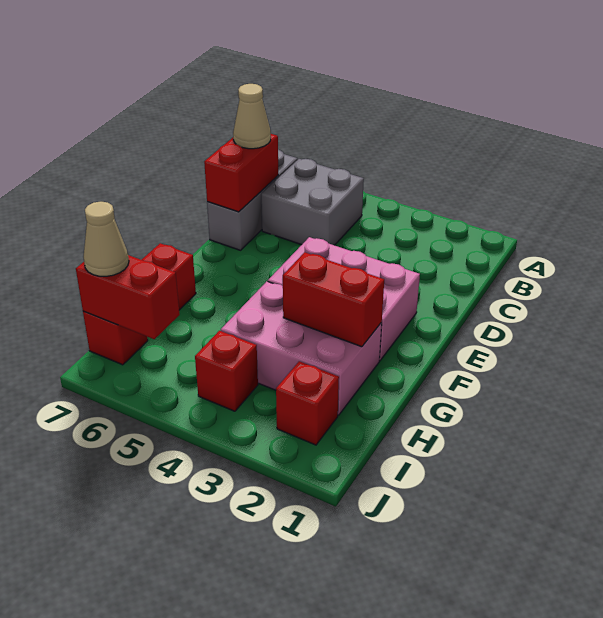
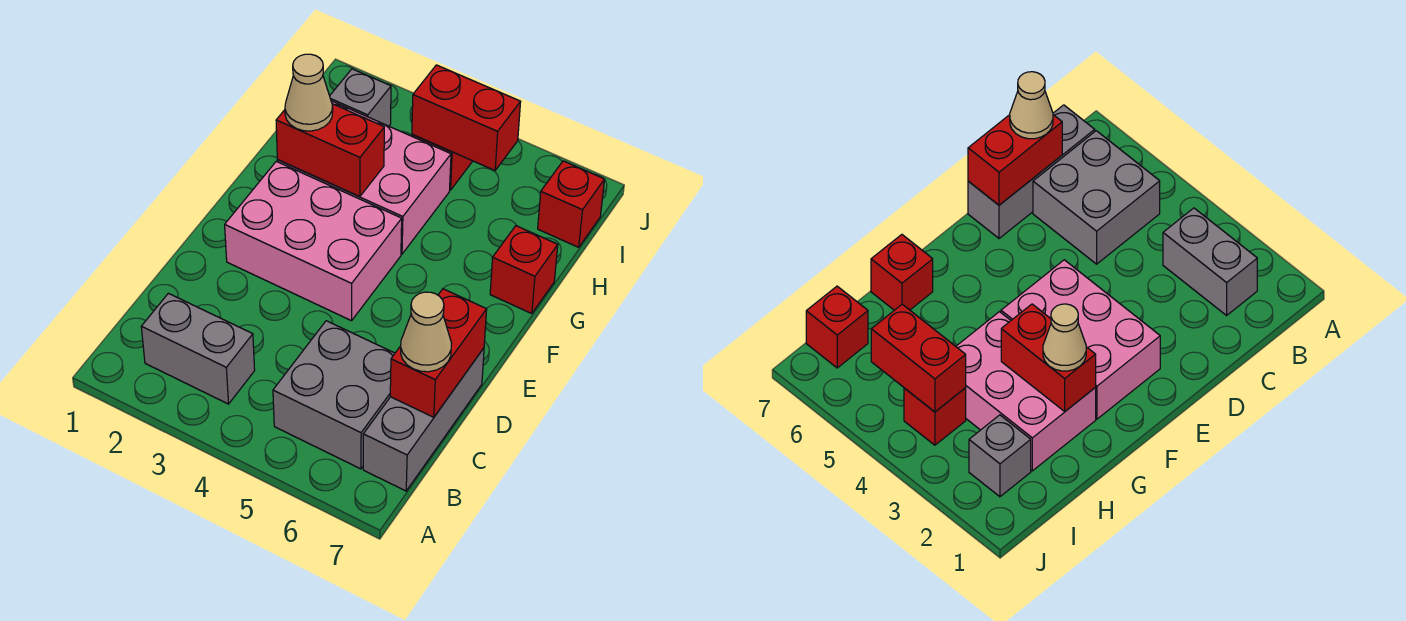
none -> grey brick B2:B3 level 1
red brick I2 level 1 -> grey brick I2 level 1
red brick I6:I7 level 2 -> red brick I4:I5 level 2
tan cone I7 level 3 -> tan cone G2 level 3

